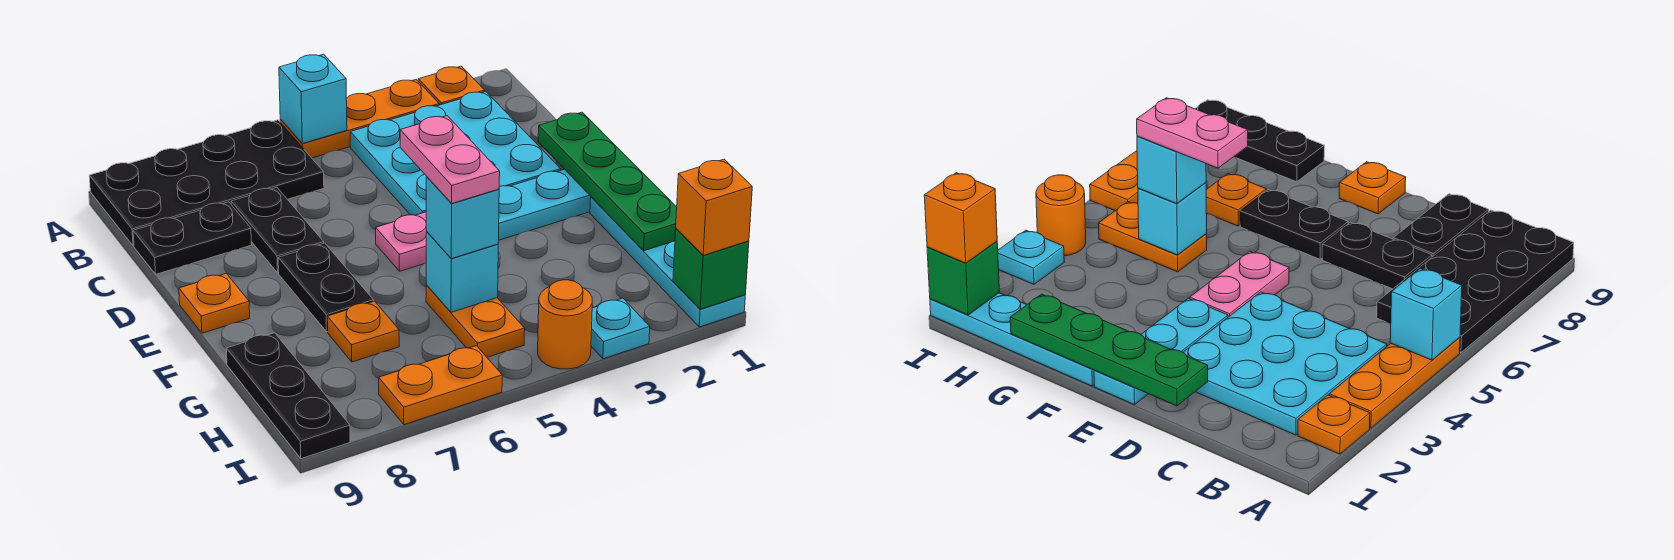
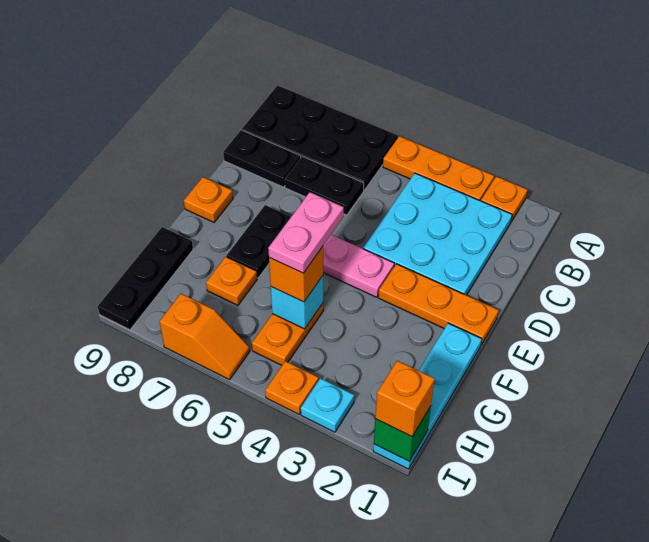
cyan brick A5 level 2 -> none
black plate C7:D7 level 1 -> black plate C6:C7 level 1
green plate D1:G1 level 2 -> none
cyan plate E1:E3 level 1 -> orange plate E1:E3 level 1
cyan brick G5 level 3 -> orange brick G5 level 3
orange round brick I4 level 1 -> orange plate I4 level 1
orange plate I6:I7 level 1 -> orange slope I6:I7 level 1 top 7

